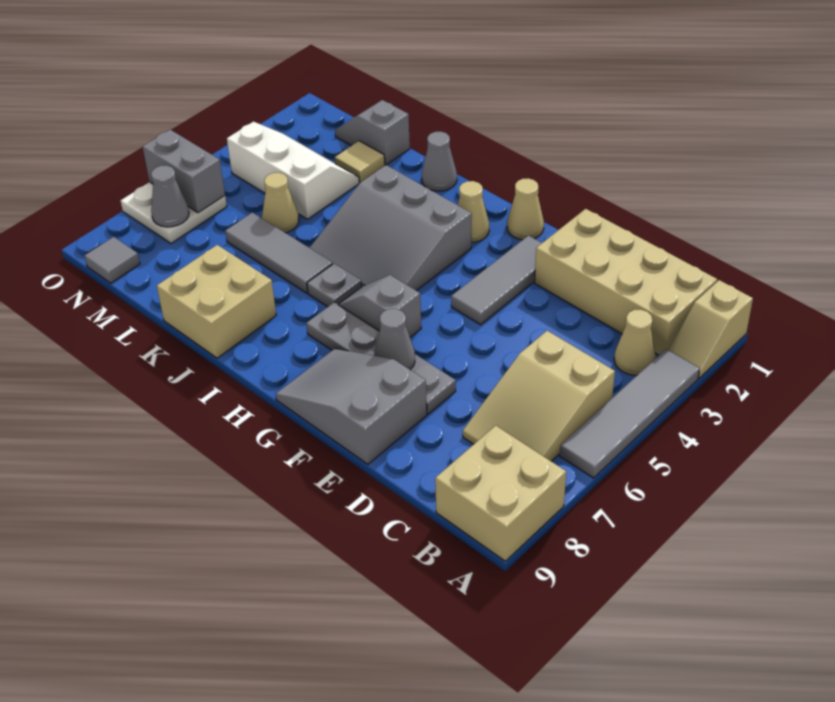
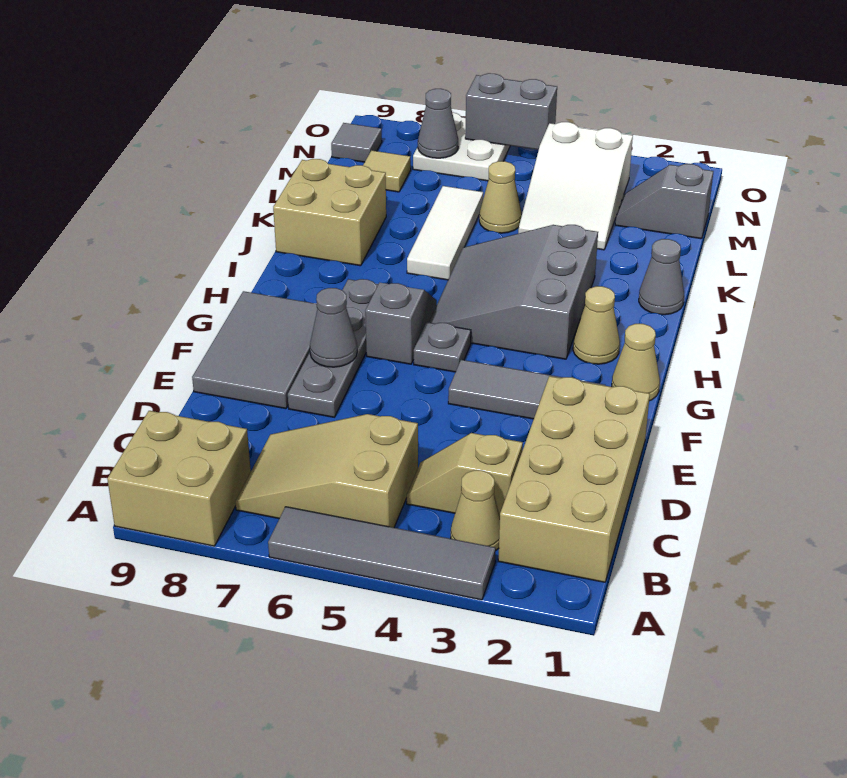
tan slope A1:A2 level 1 top 1 -> tan slope C3:C4 level 1 top 3
grey slope E8:G9 level 1 top E -> grey tile E8:G9 level 1
grey plate I6 level 1 -> grey plate G5 level 1
grey tile J6:L6 level 1 -> white tile J6:L6 level 1
grey slope L1:M1 level 1 top L -> grey slope M1:M2 level 1 top 1
tan tile L2 level 1 -> tan tile M8 level 1
white slope L3:N4 level 1 top 4 -> white slope L3:N4 level 1 top N
grey brick N6:O6 level 2 -> grey brick O5:O6 level 2

